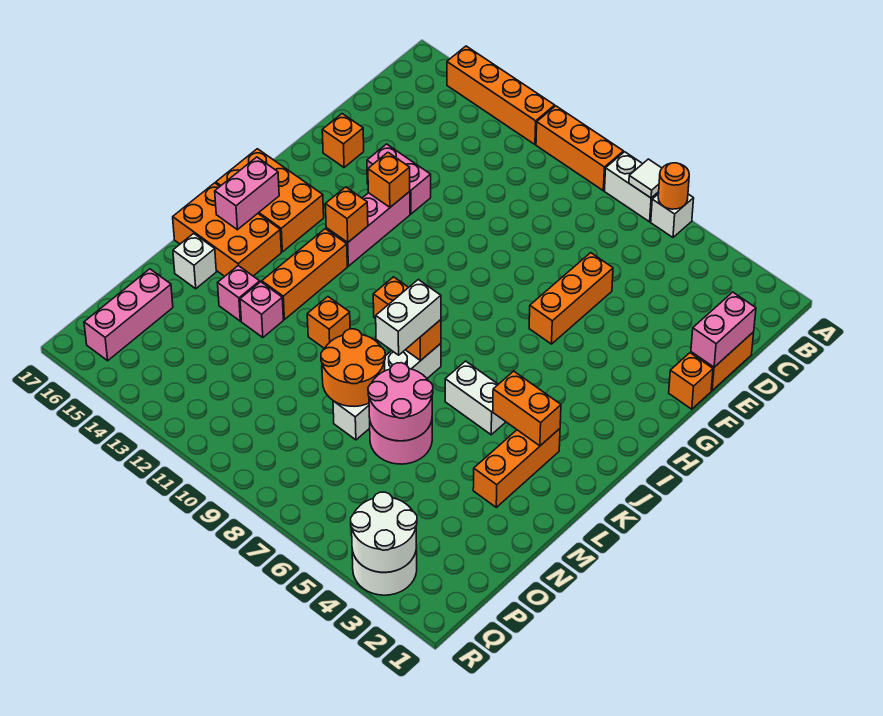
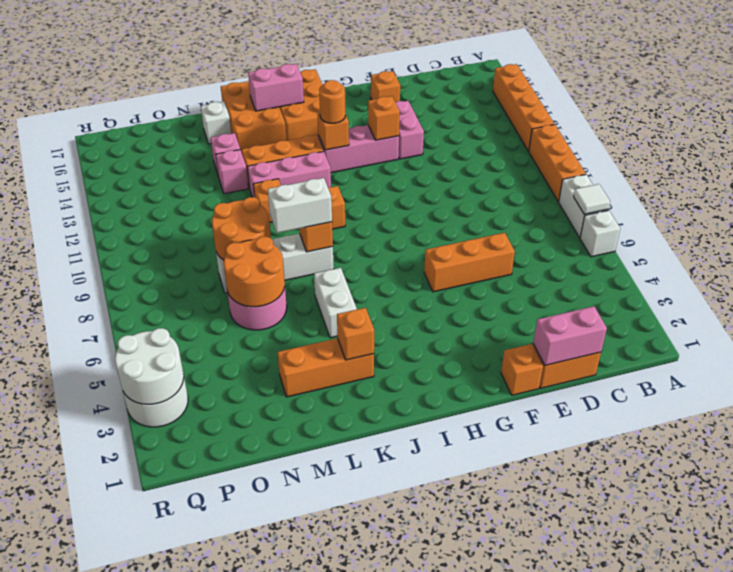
orange round brick A6 level 2 -> orange round brick I13 level 3
orange brick K3:K4 level 2 -> orange brick K3 level 2
pink round brick M6:N7 level 2 -> orange round brick M6:N7 level 2
pink brick O16:Q16 level 1 -> pink brick J12:L12 level 1

